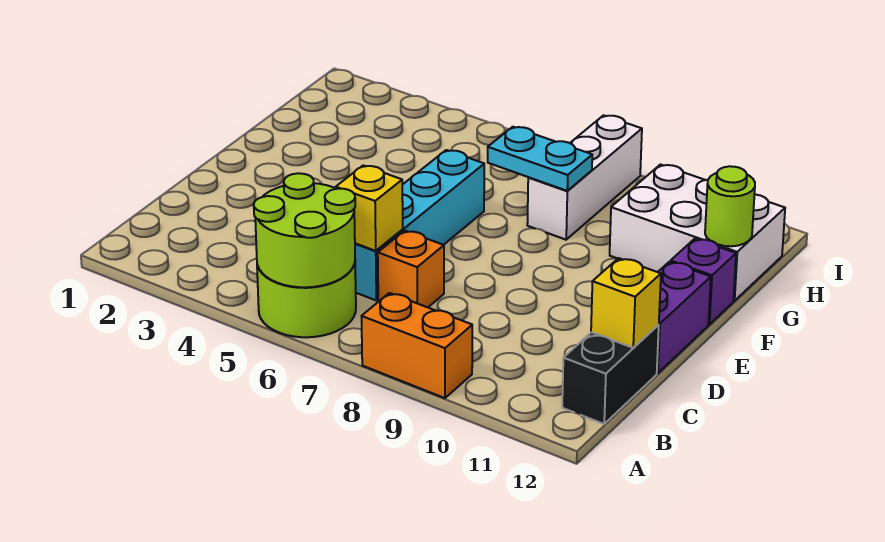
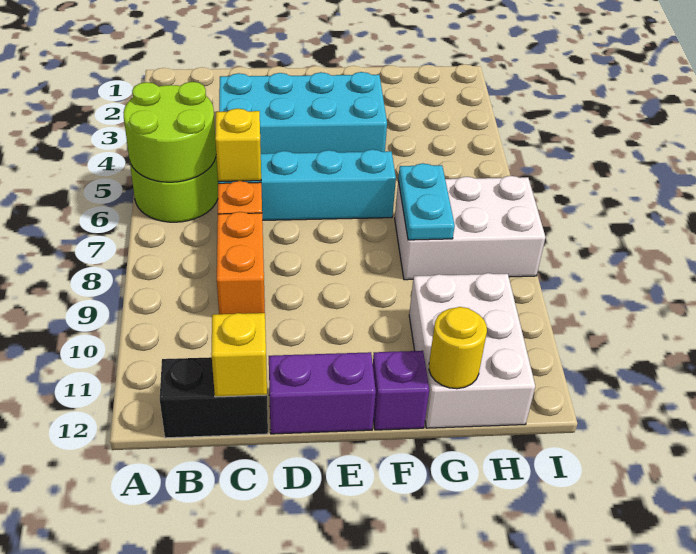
orange brick A8:A9 level 1 -> orange brick C8:C9 level 1
none -> cyan brick C3:F4 level 1
white brick G8:I8 level 1 -> white brick G7:I8 level 1
lime round brick G12 level 2 -> yellow round brick G12 level 2

